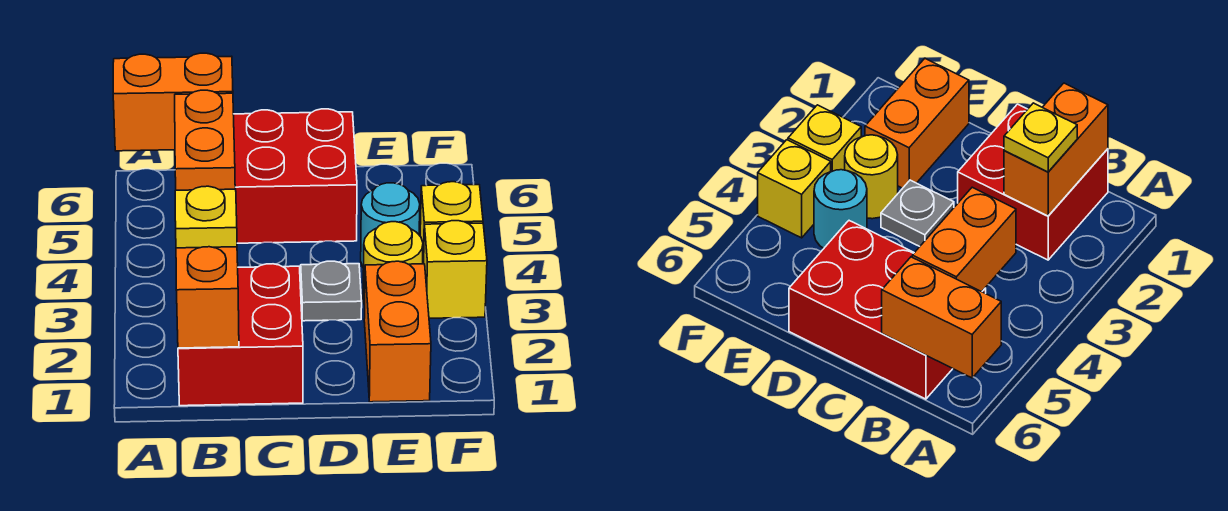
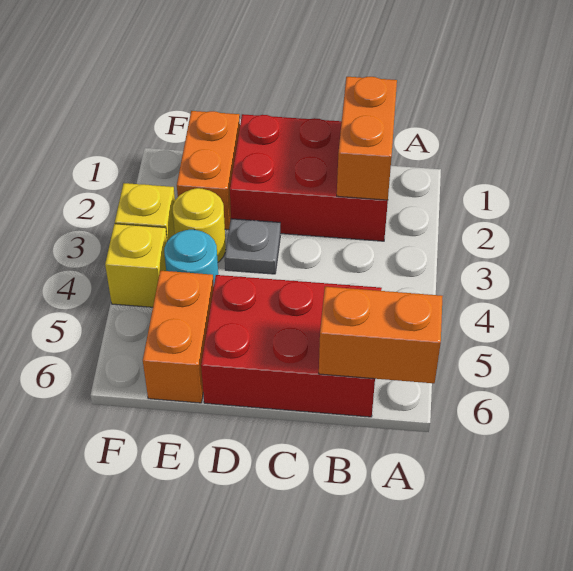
red brick B1:C2 level 1 -> red brick B1:D2 level 1
yellow plate B2 level 3 -> none
orange brick B4:B5 level 2 -> orange brick E5:E6 level 1

